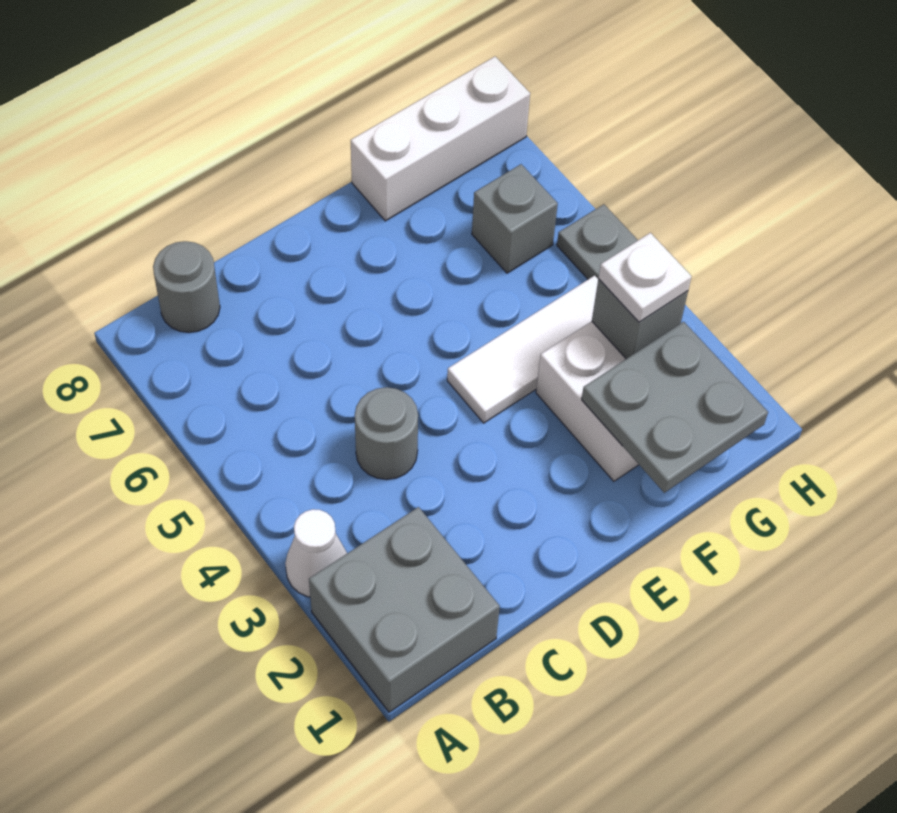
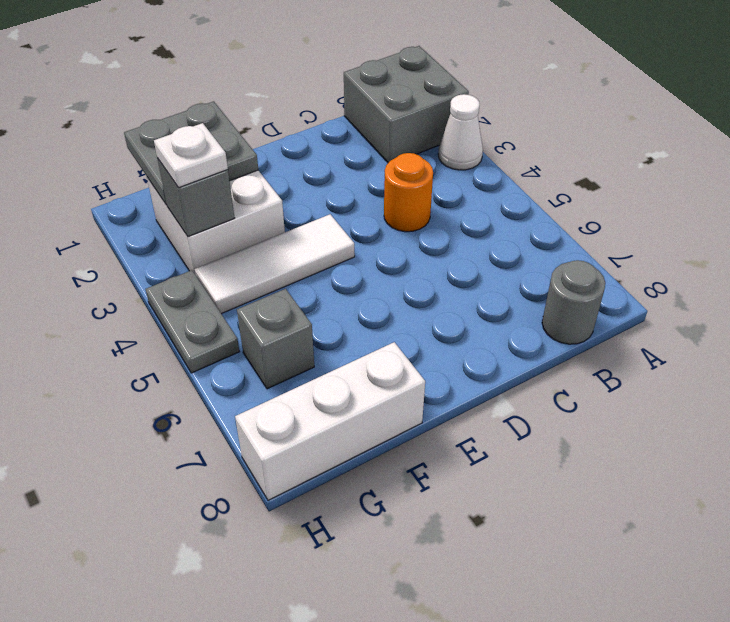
grey round brick C4 level 1 -> orange round brick C4 level 1

